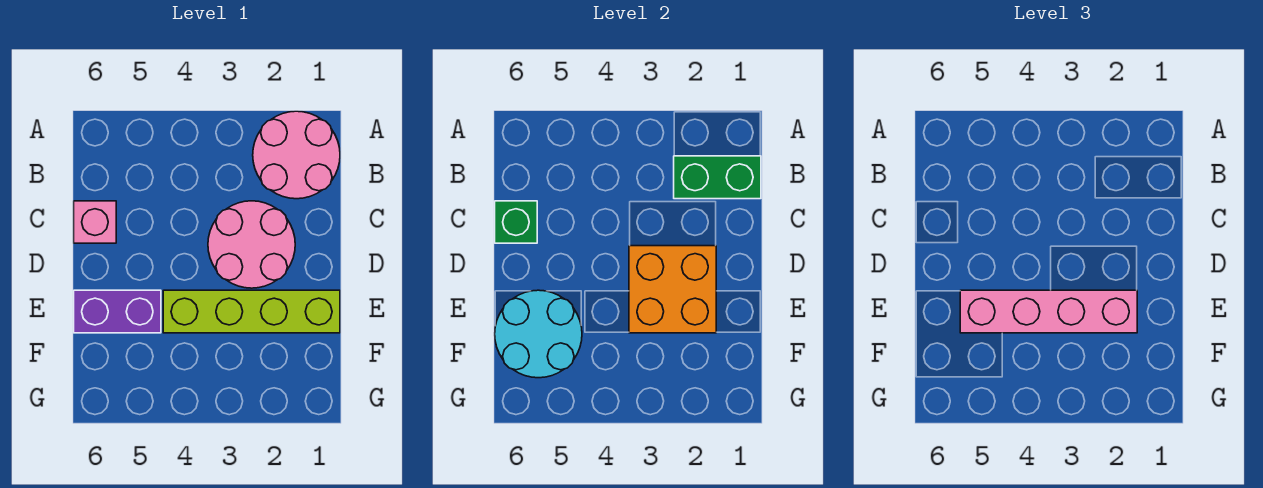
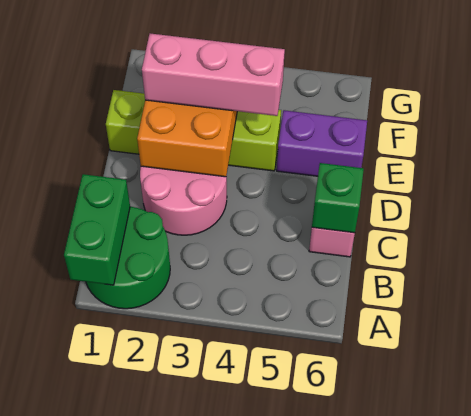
pink round brick A1:B2 level 1 -> green round brick A1:B2 level 1
green brick B1:B2 level 2 -> green brick A1:B1 level 2
pink brick E2:E5 level 3 -> pink brick E2:E4 level 3
cyan round brick E5:F6 level 2 -> none

